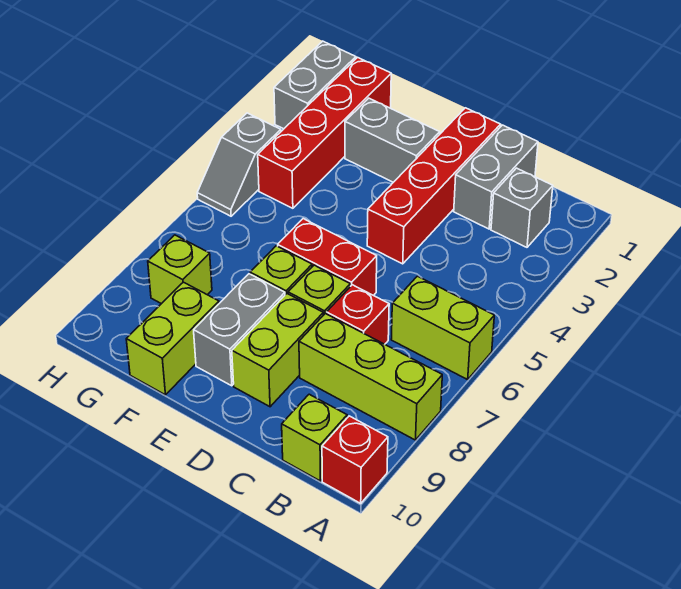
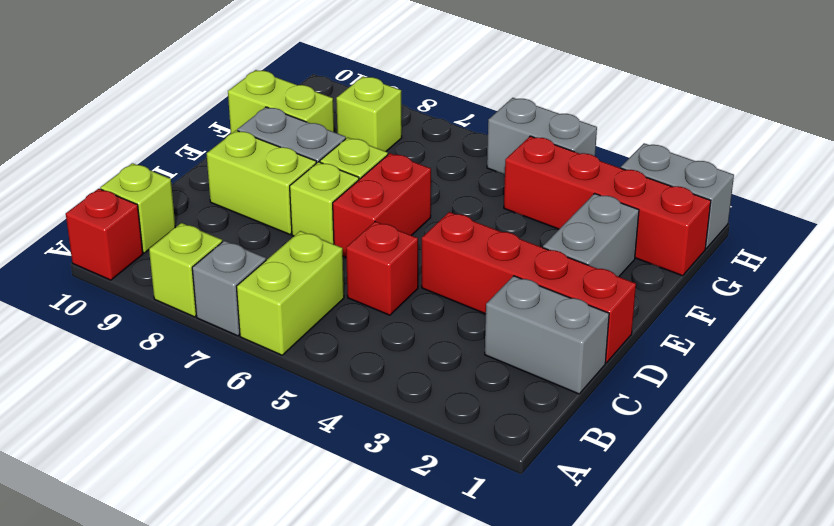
lime brick A8:C8 level 1 -> lime brick A8 level 1
grey brick B2 level 1 -> grey brick A7 level 1
red brick C7 level 1 -> red brick C5 level 1
grey slope H4:H5 level 1 top 4 -> grey brick H4:H5 level 1

